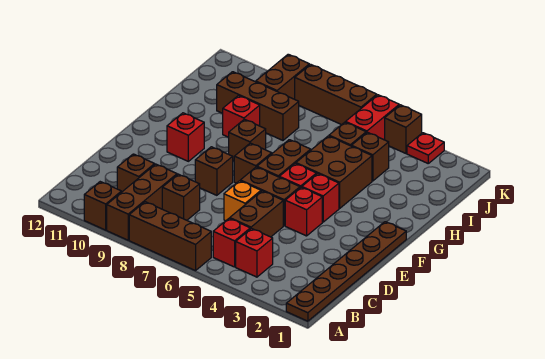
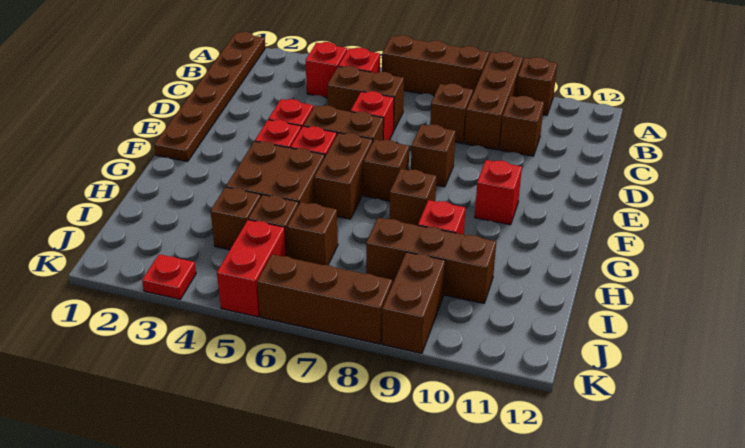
brown brick C5:D5 level 1 -> brown brick C5:C6 level 1
orange brick D6 level 1 -> red brick D6 level 1
brown brick K4 level 1 -> brown brick I6 level 1

